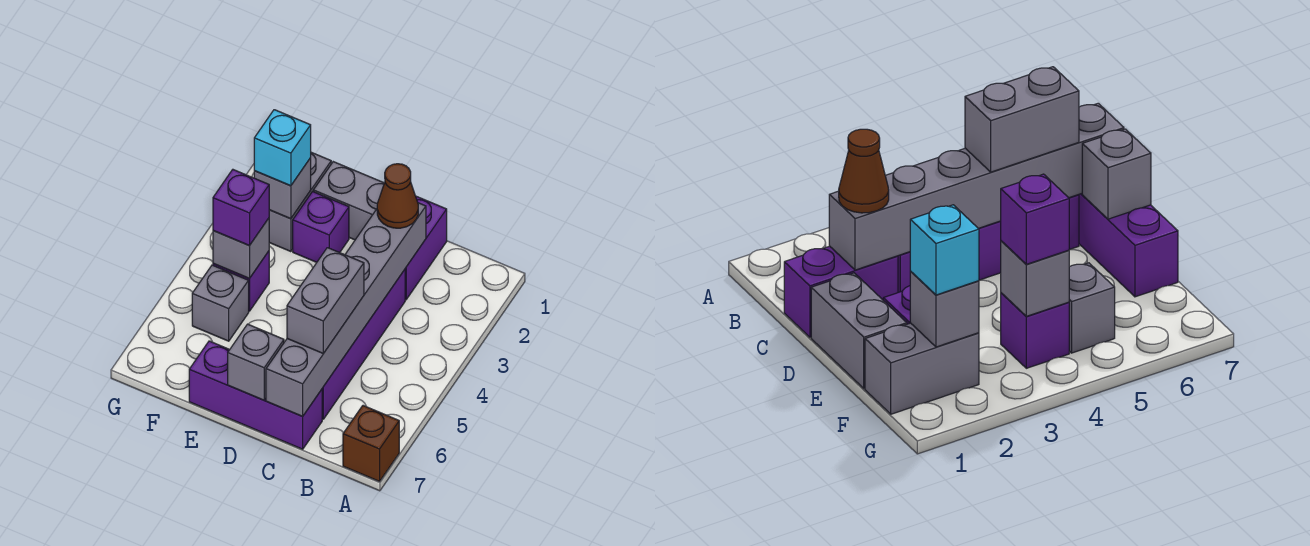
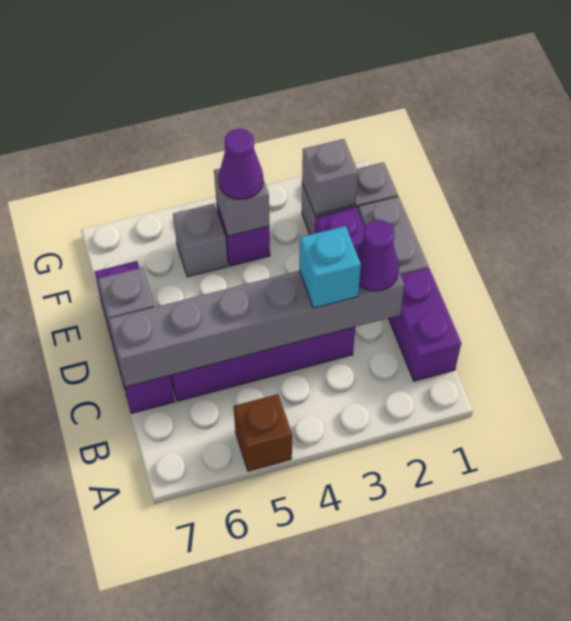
brown brick A7 level 1 -> brown brick A5 level 1
purple brick C1:C2 level 1 -> purple brick B1:C1 level 1
brown cone C2 level 3 -> purple cone C2 level 3
grey brick C5:C6 level 3 -> none
cyan brick F2 level 3 -> cyan brick C3 level 3
purple brick F4 level 3 -> purple cone F4 level 3

